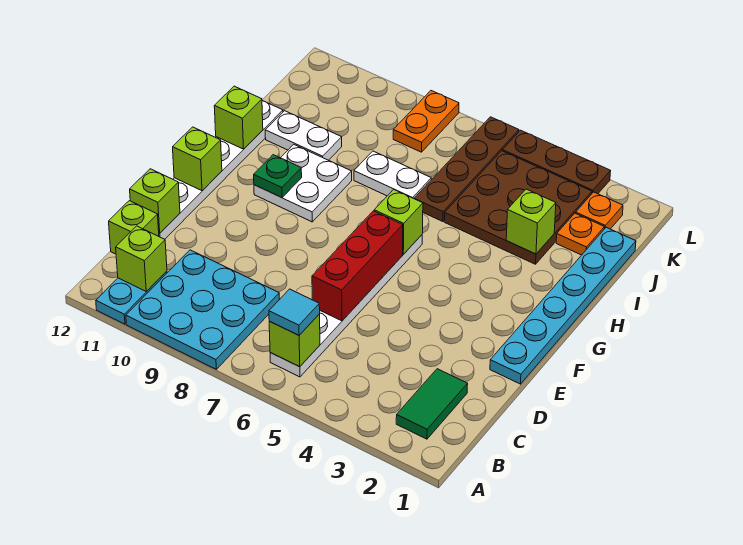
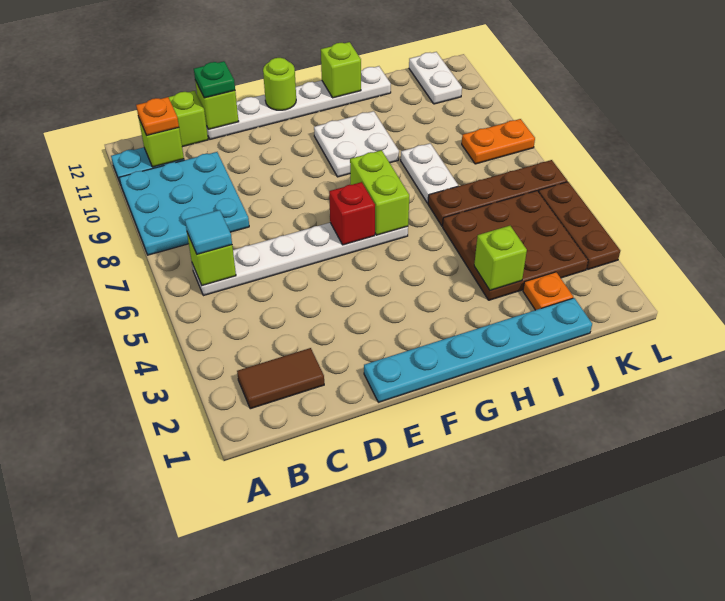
green tile B2:C2 level 1 -> brown tile B2:C2 level 1
red brick D6:F6 level 2 -> red brick F6 level 2
lime brick F12 level 2 -> lime round brick F12 level 2
lime brick G6 level 2 -> lime brick G6:G7 level 2
green plate G10 level 2 -> green plate D12 level 3
white plate I10:I11 level 1 -> white plate K11:K12 level 1
orange plate K2 level 1 -> orange plate B11 level 3

